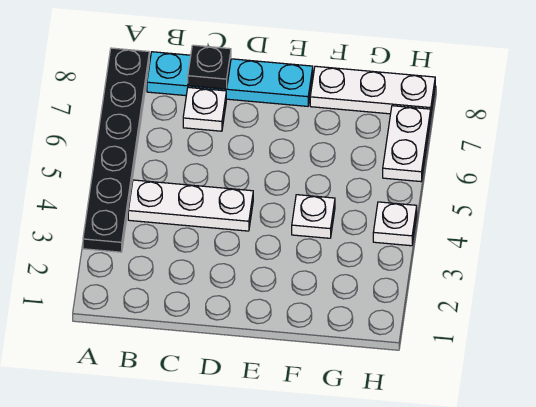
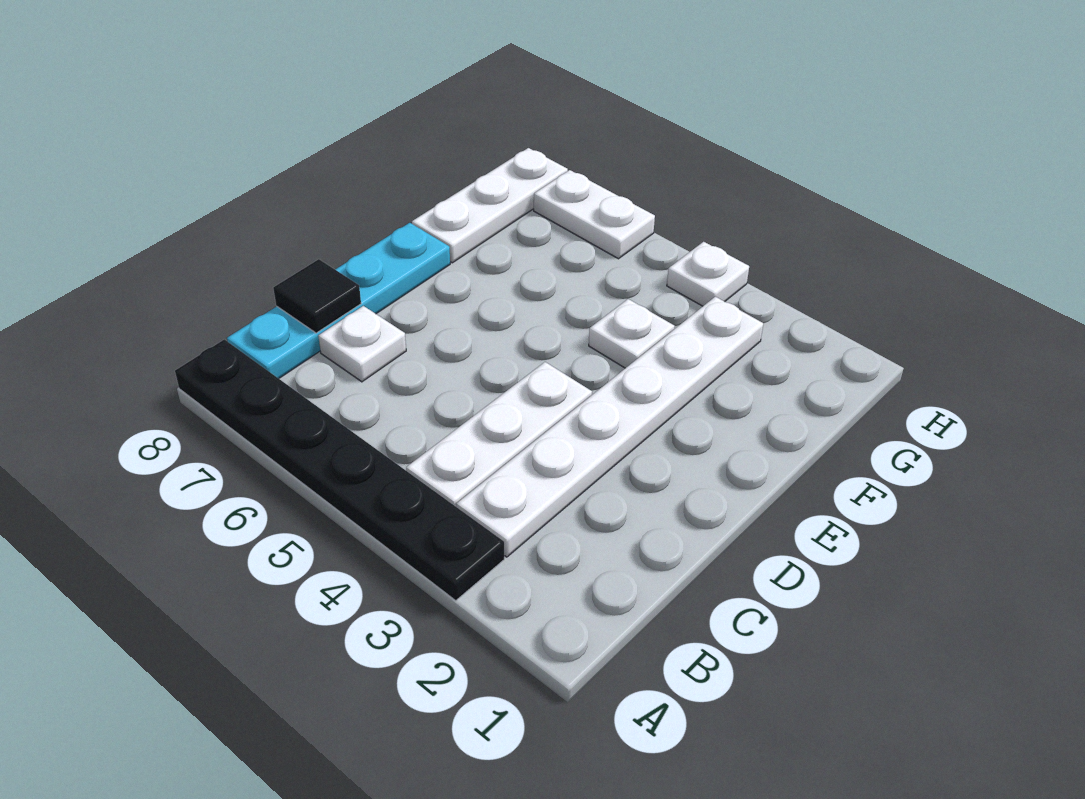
none -> white plate B3:G3 level 1
black plate C8 level 2 -> black tile C8 level 2

